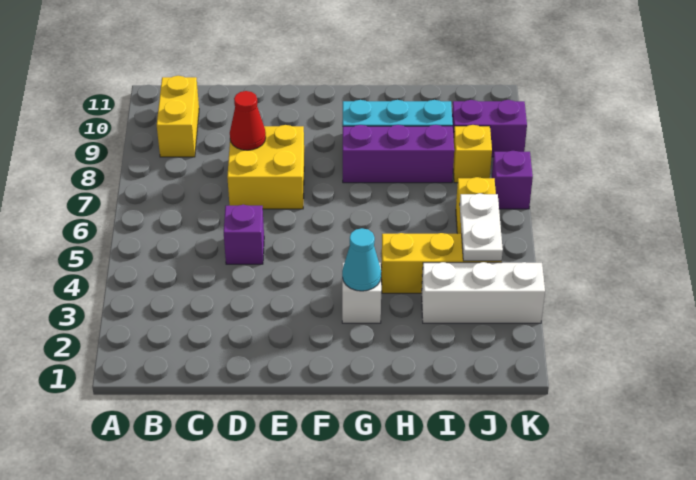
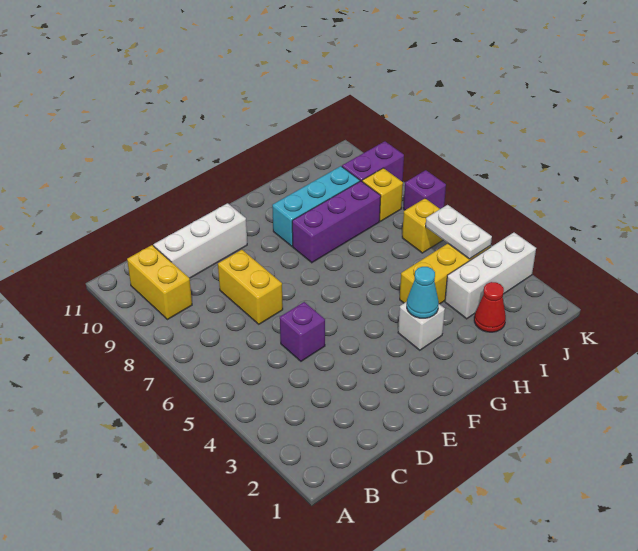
none -> white brick C10:E10 level 1
yellow brick D7:E8 level 1 -> yellow brick D7:D8 level 1
red cone D8 level 2 -> red cone I2 level 1

